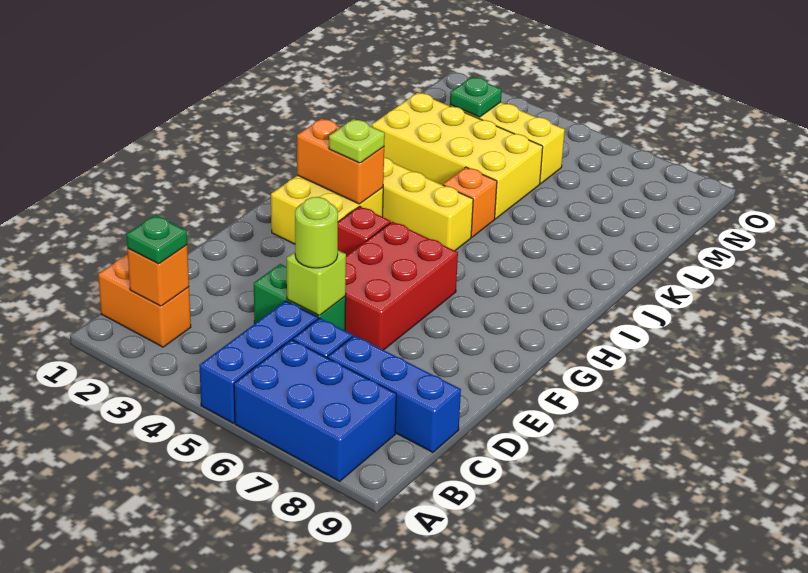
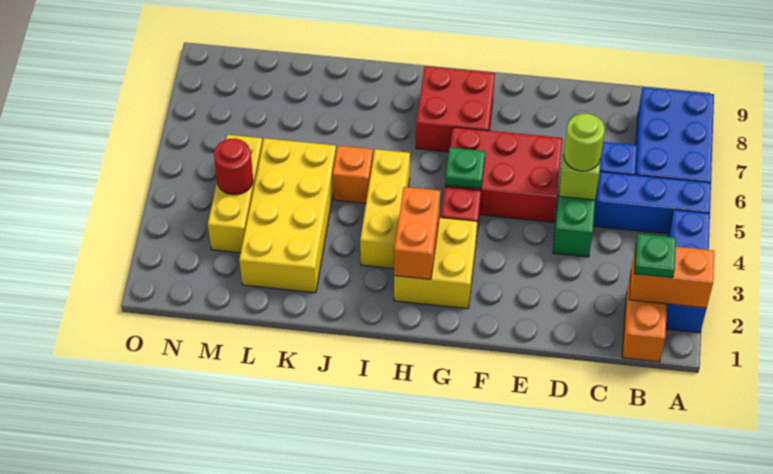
orange brick B2 level 2 -> orange brick A2:B2 level 2
blue brick C7:C9 level 1 -> blue brick A2:A4 level 1
none -> red brick G7:H8 level 1
lime plate H3 level 3 -> none
green plate M3 level 2 -> green plate G5 level 2
none -> red round brick M4 level 2

